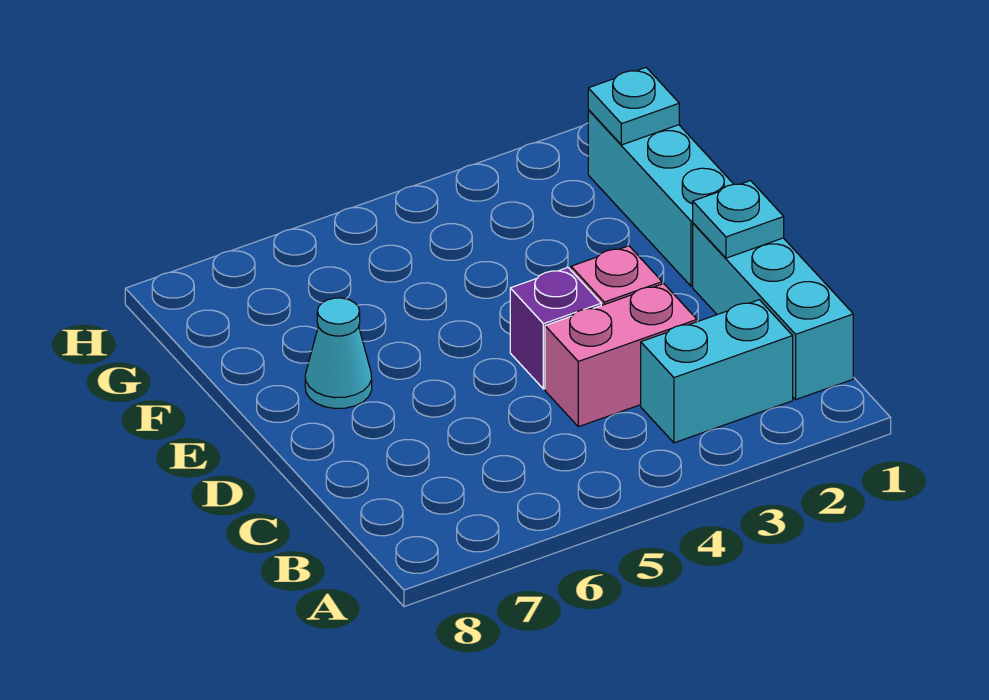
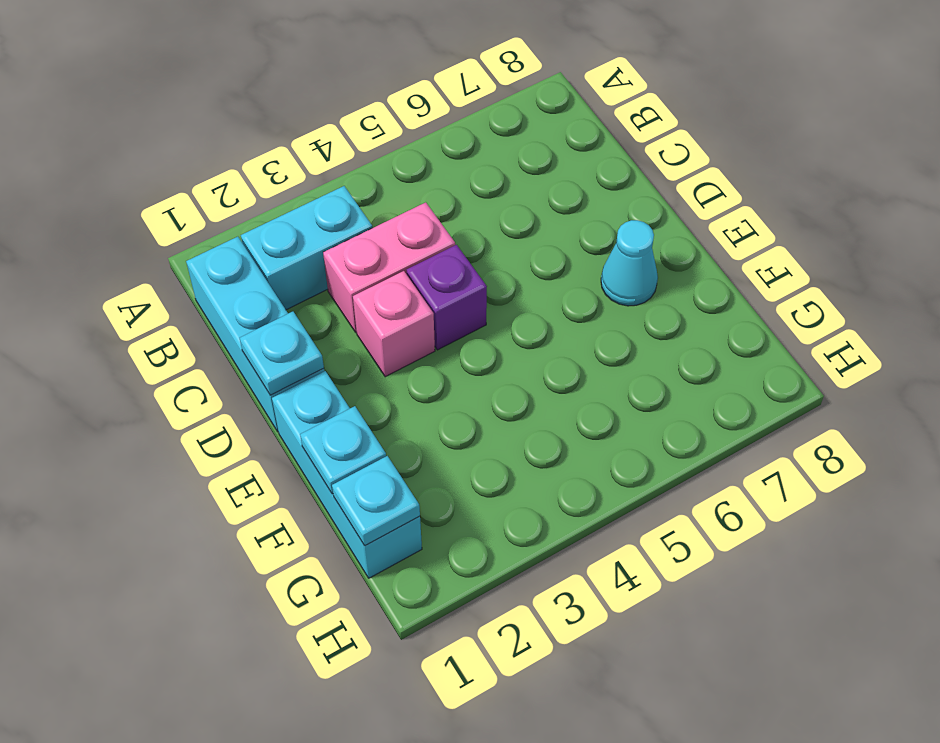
none -> cyan plate F1 level 2

